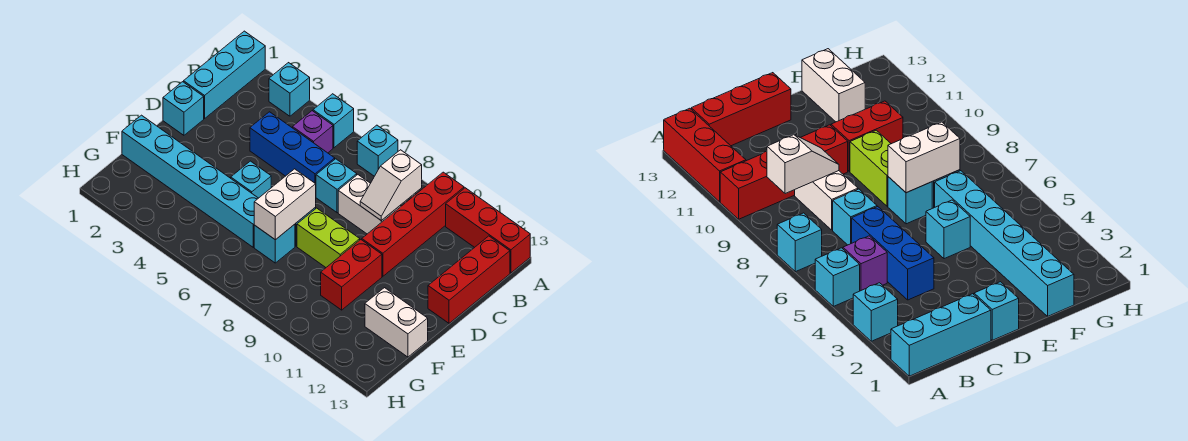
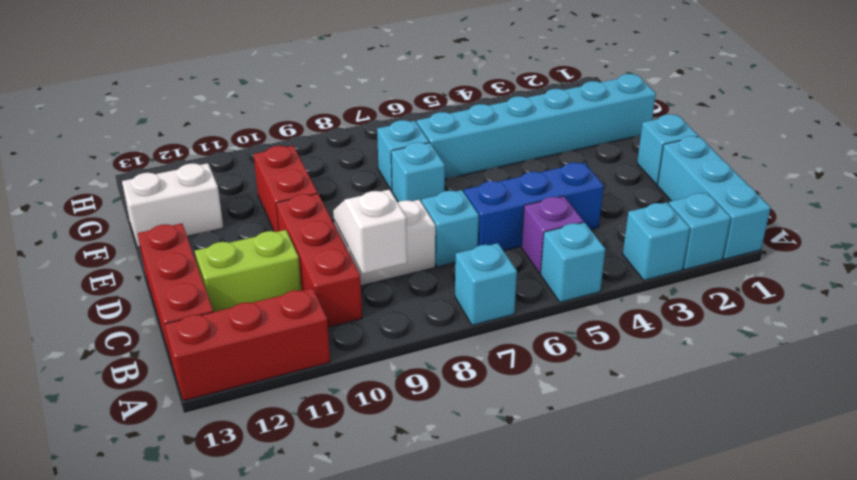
red brick A10:D10 level 1 -> red brick B10:D10 level 1
cyan brick E5 level 1 -> cyan brick A2 level 1
white brick E7:F7 level 2 -> none
lime brick E8:E9 level 1 -> lime brick C11:C12 level 1

